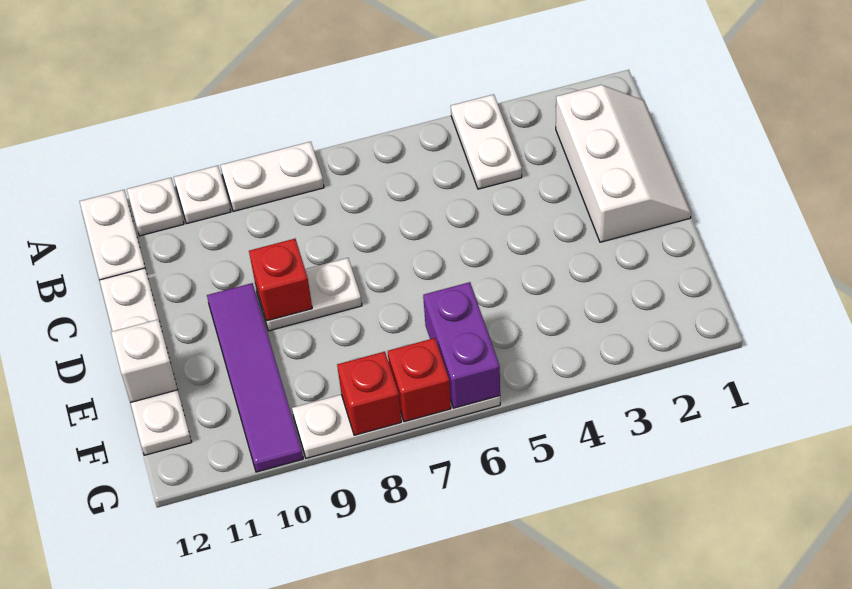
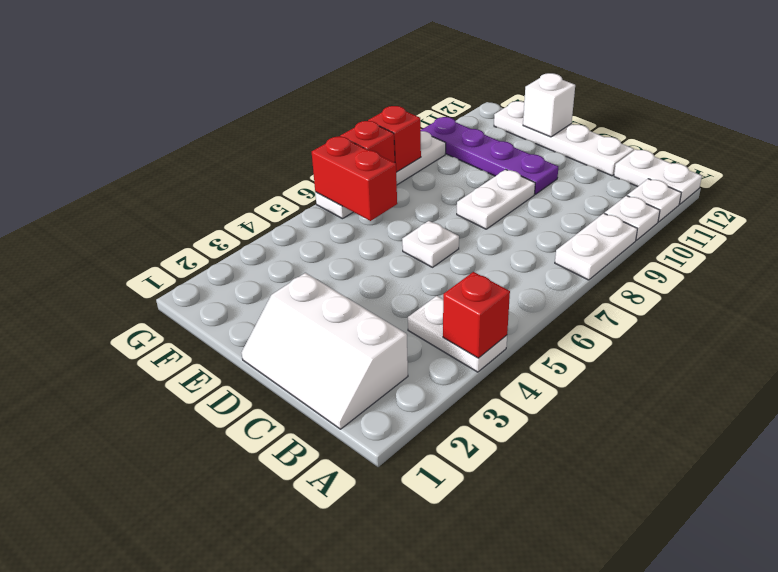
none -> white plate D6 level 1
red brick D9 level 2 -> red brick A4 level 2
purple tile D10:G10 level 1 -> purple plate D10:G10 level 1
purple brick F6:G6 level 2 -> red brick F6:G6 level 2

